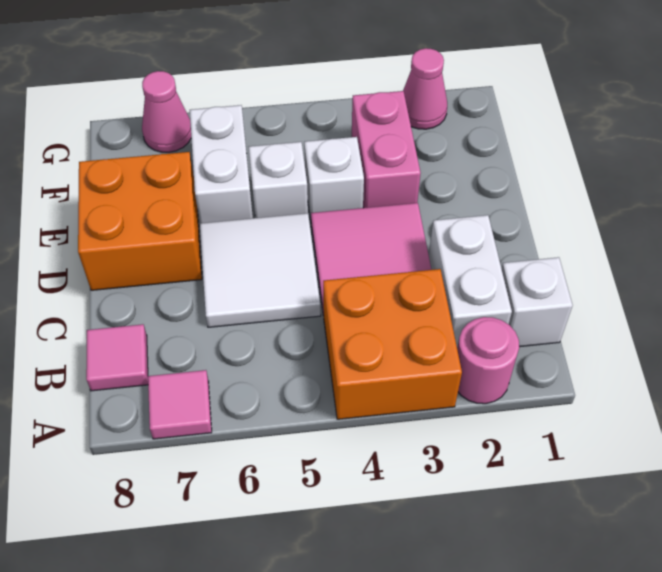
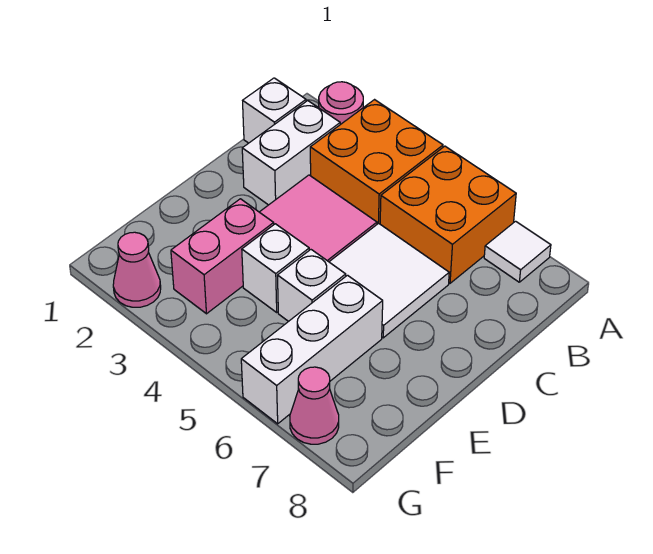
pink tile A7 level 1 -> white tile A7 level 1
pink tile B8 level 1 -> none
orange brick D7:E8 level 1 -> orange brick A5:B6 level 1
white brick E6:F6 level 1 -> white brick E6:G6 level 1

